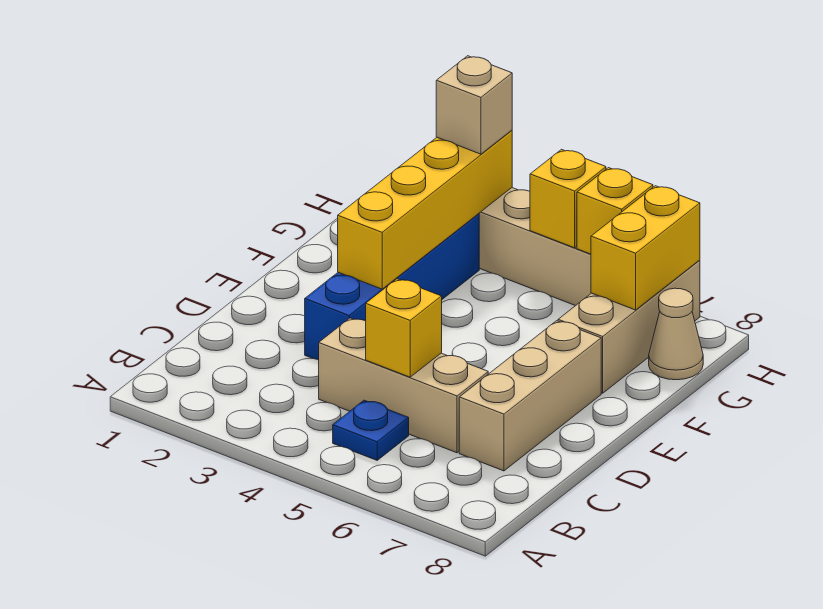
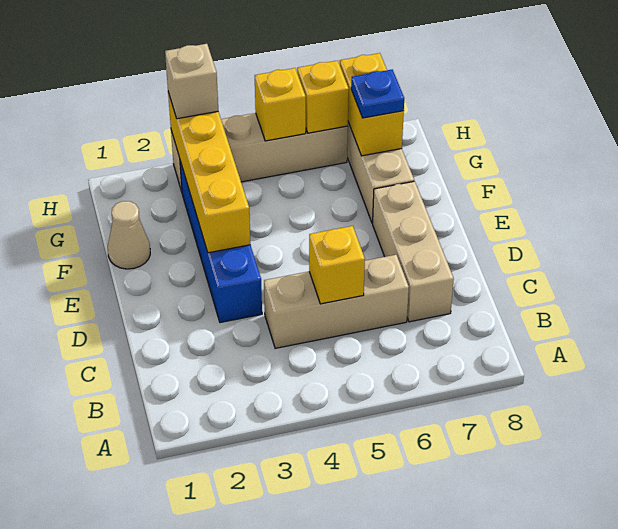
blue plate B5 level 1 -> blue plate G7 level 3
tan cone G8 level 1 -> tan cone F1 level 1

